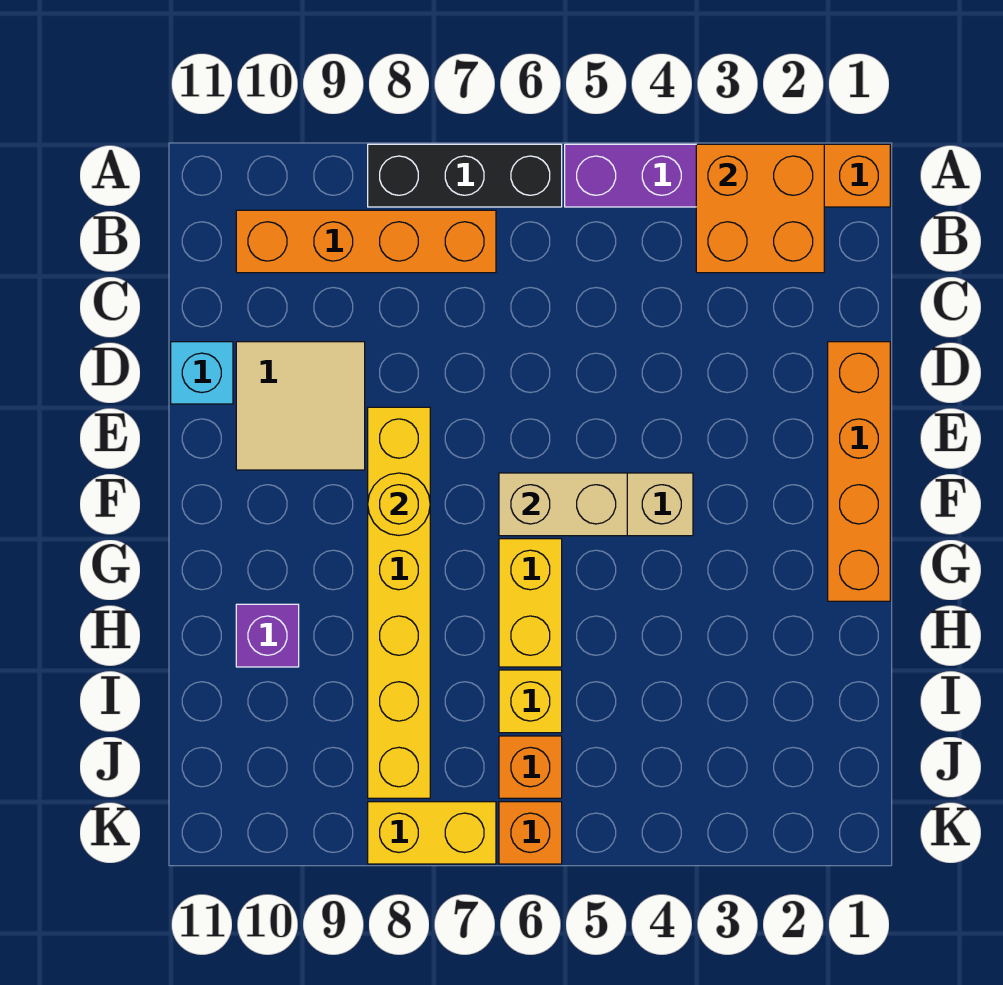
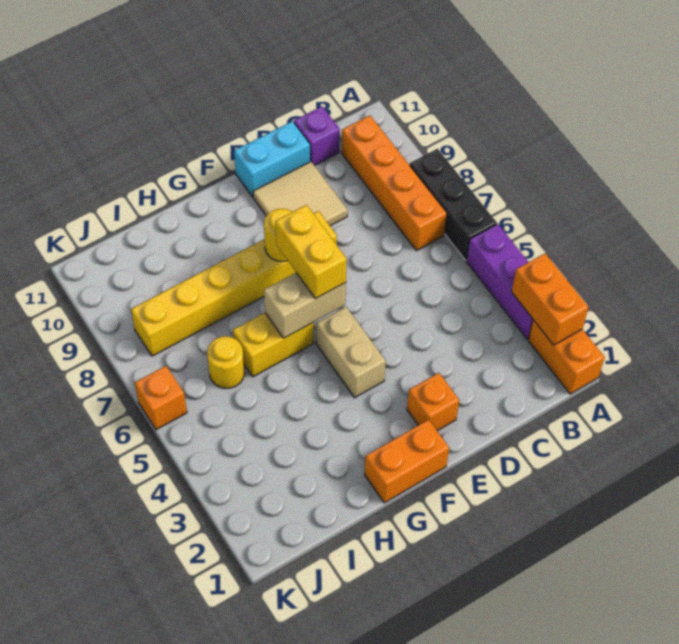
orange brick A2:B3 level 2 -> orange brick A2:A3 level 2
orange brick D1:G1 level 1 -> orange brick F1:G1 level 1
cyan brick D11 level 1 -> cyan brick D11:E11 level 1
tan brick F5:F6 level 2 -> tan brick F6:G6 level 2
purple brick H10 level 1 -> purple brick C11 level 1
yellow brick I6 level 1 -> yellow round brick I6 level 1
orange brick J6 level 1 -> orange brick E2 level 1
yellow brick K7:K8 level 1 -> yellow brick F6:F7 level 3

